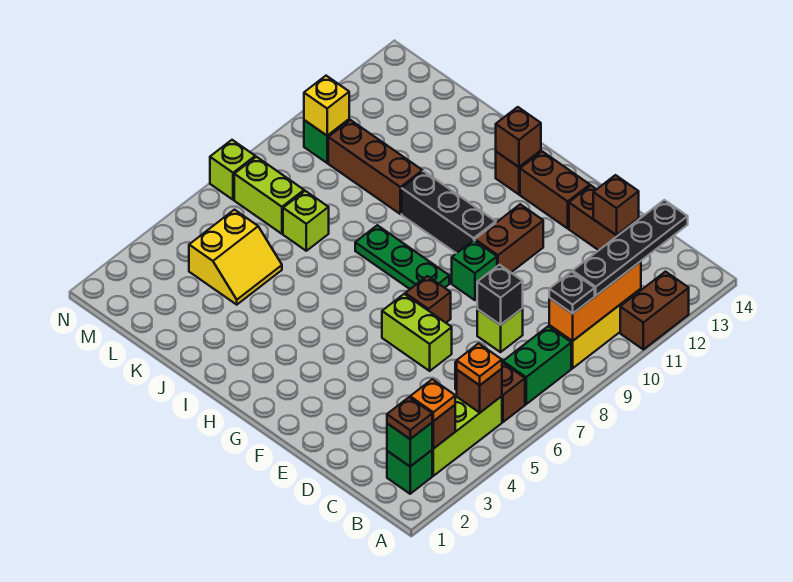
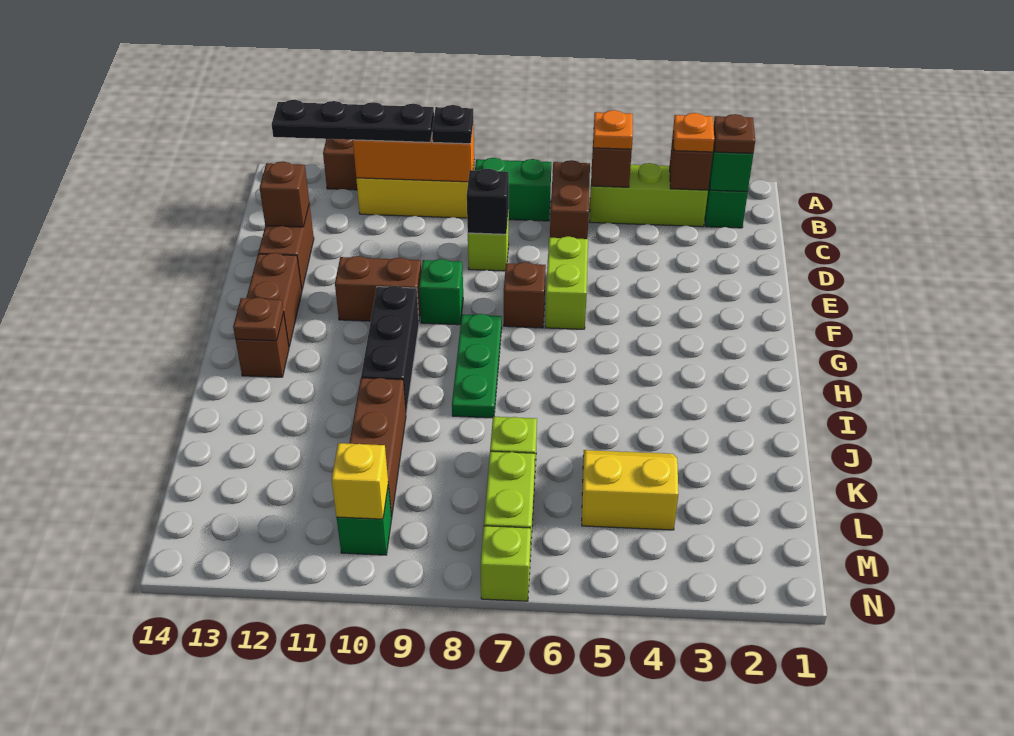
brown brick H13 level 2 -> brown plate H13 level 2

